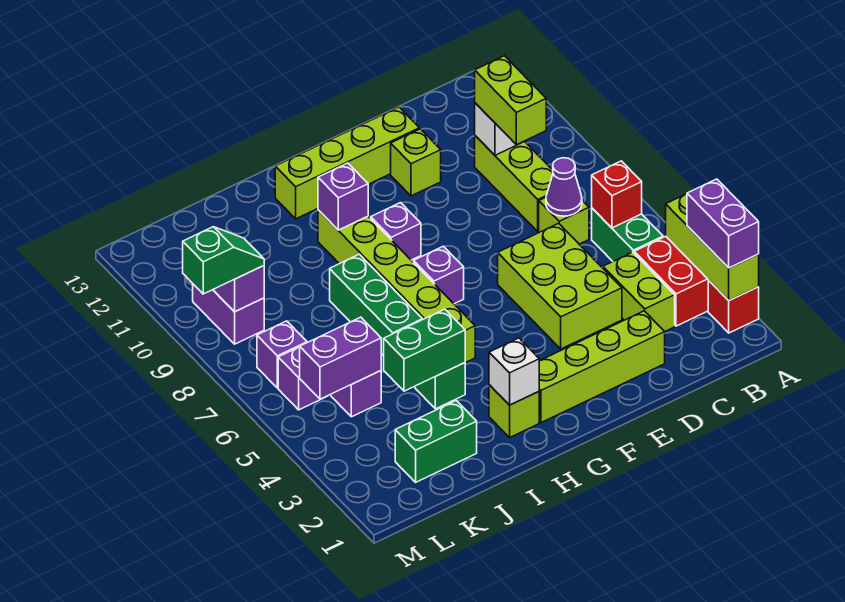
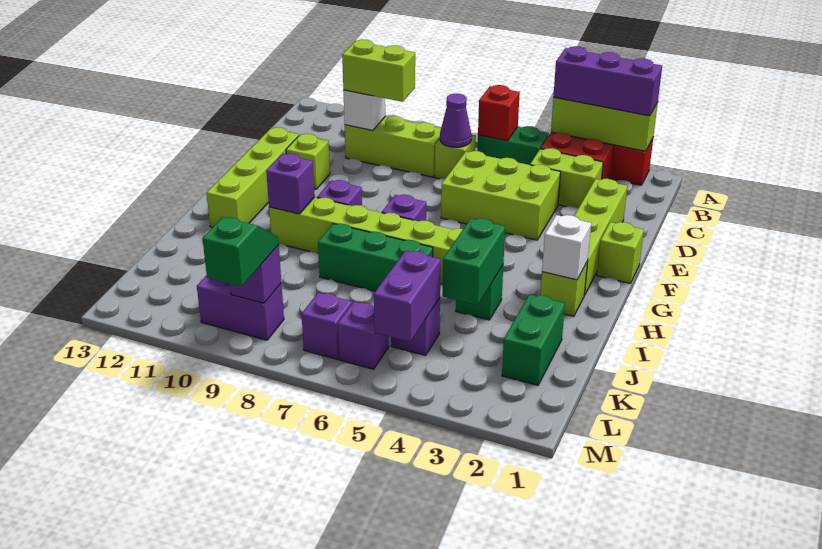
purple brick A2:A3 level 3 -> purple brick A2:A4 level 3
none -> lime brick F1 level 1

